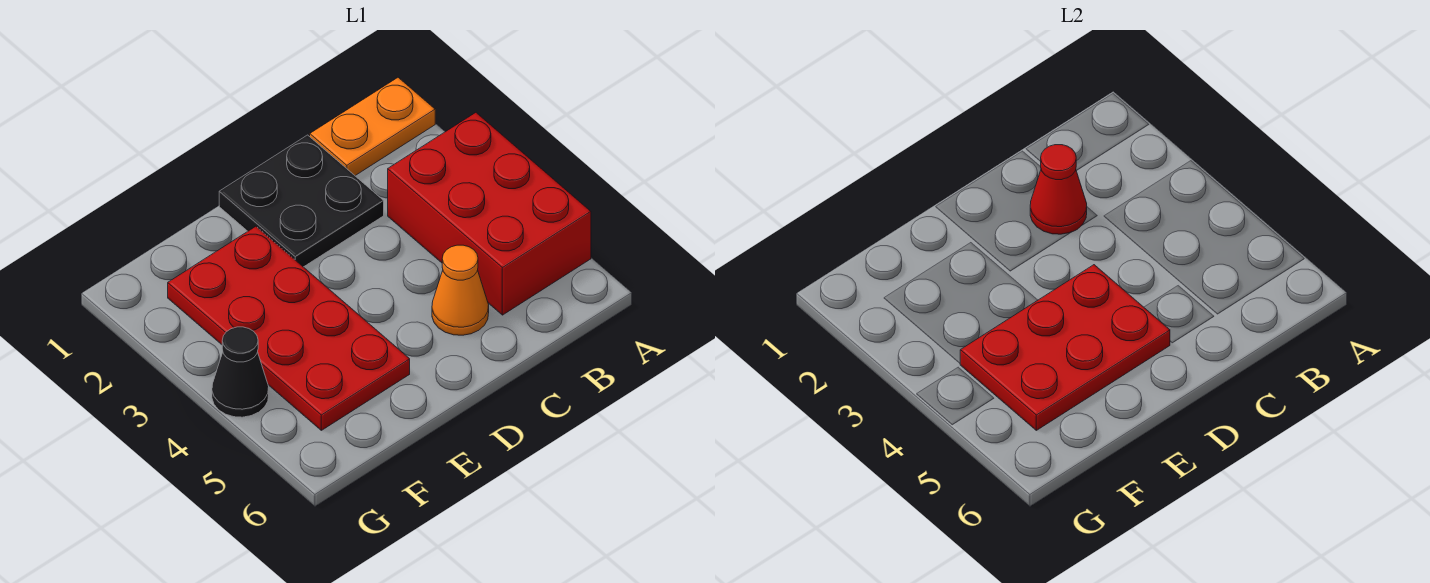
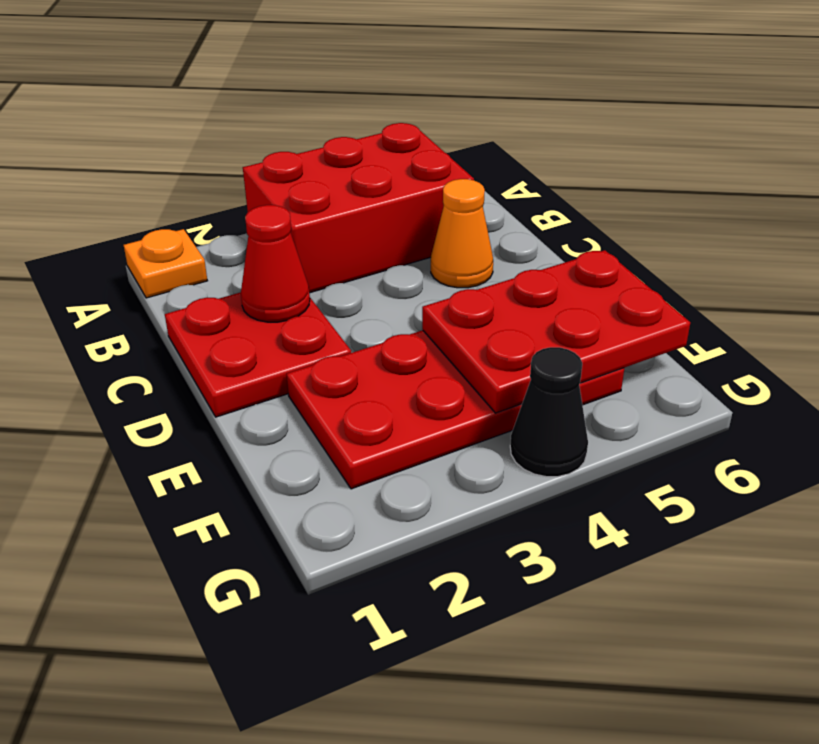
orange plate A1:B1 level 1 -> orange plate A1 level 1
black plate C1:D2 level 1 -> red plate C1:D2 level 1
red plate D4:F5 level 2 -> red plate E4:F6 level 2

